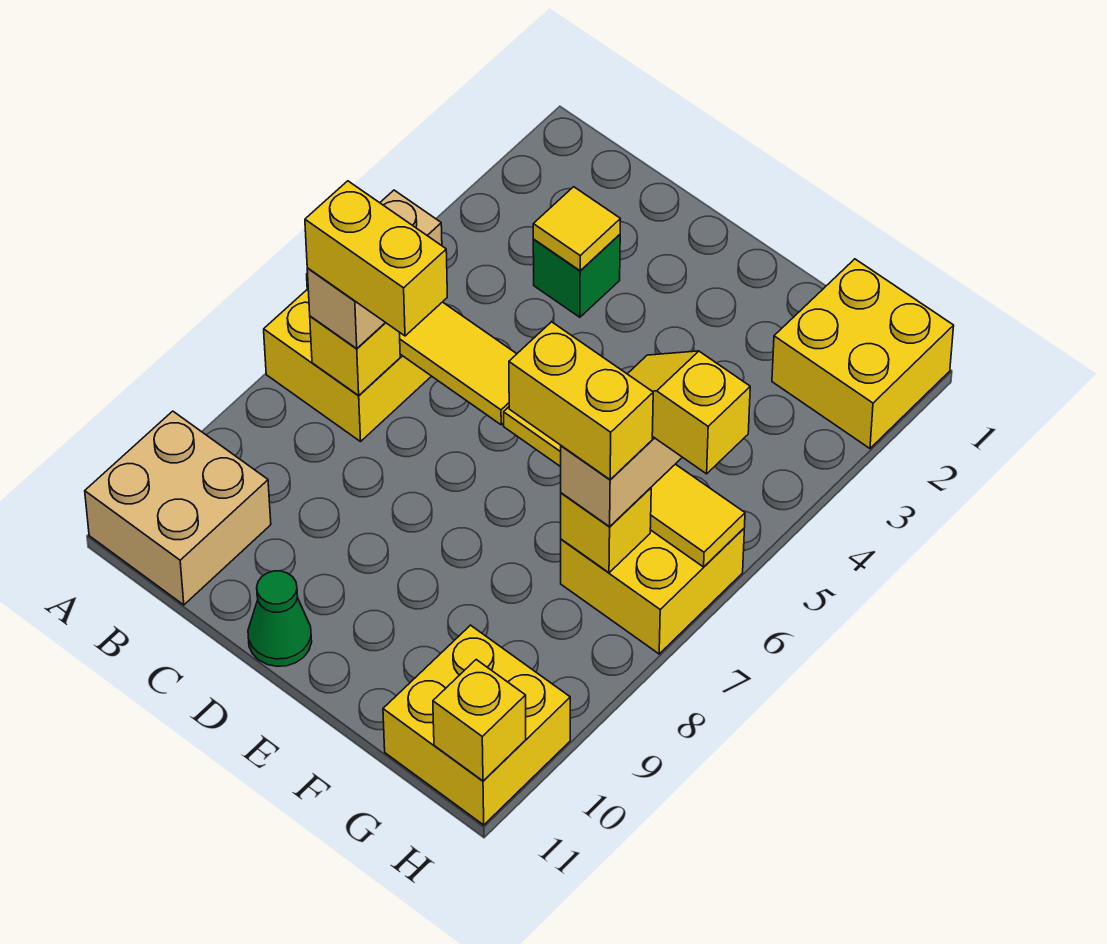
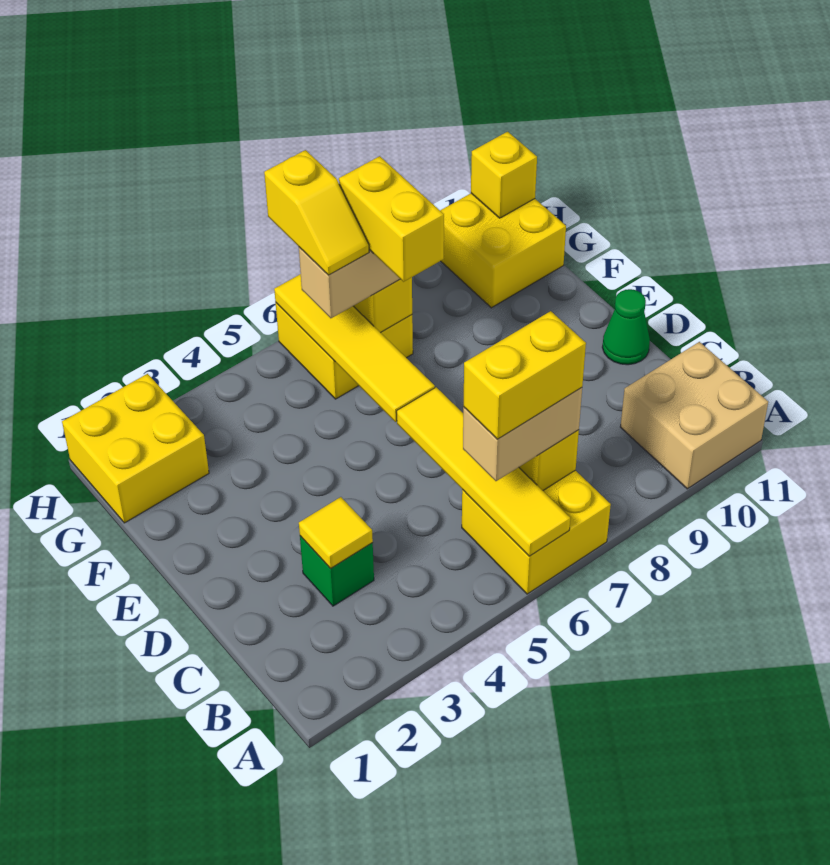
yellow brick B7:C7 level 4 -> yellow brick B6:B7 level 4

